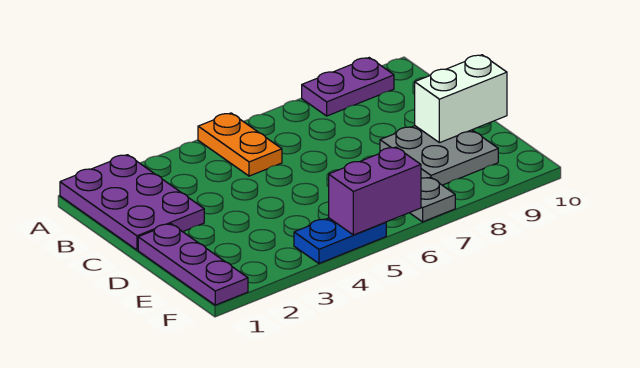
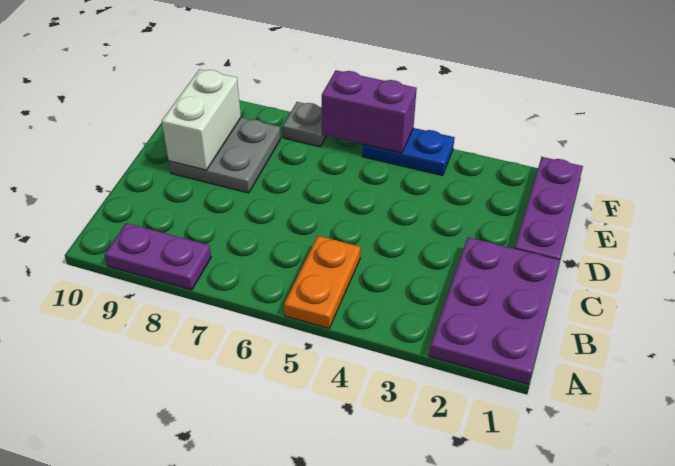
white brick D9:D10 level 2 -> white brick D9:E9 level 2

